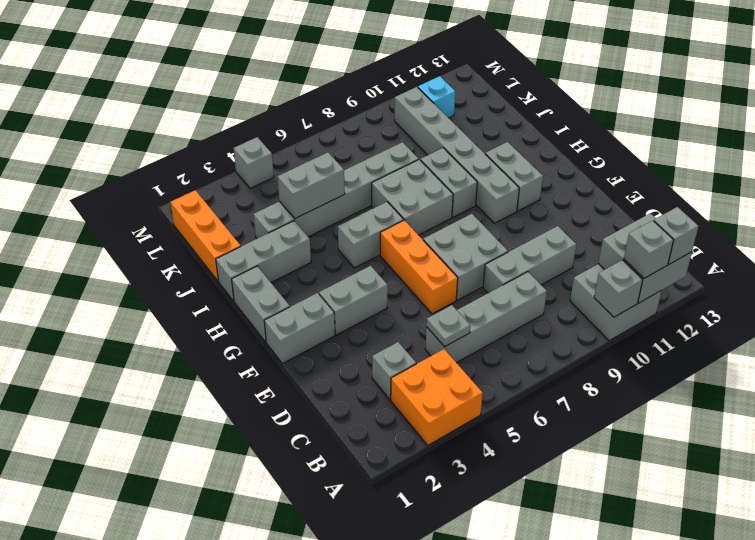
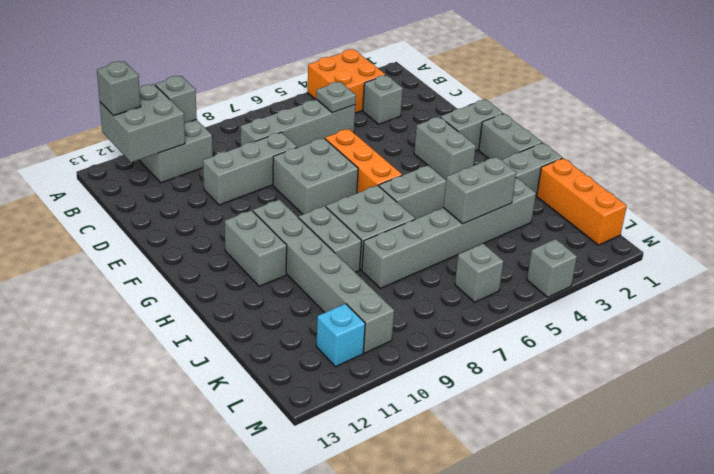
grey brick A11 level 3 -> grey brick L6 level 1
grey brick F3:F4 level 1 -> grey brick F3:G3 level 1

